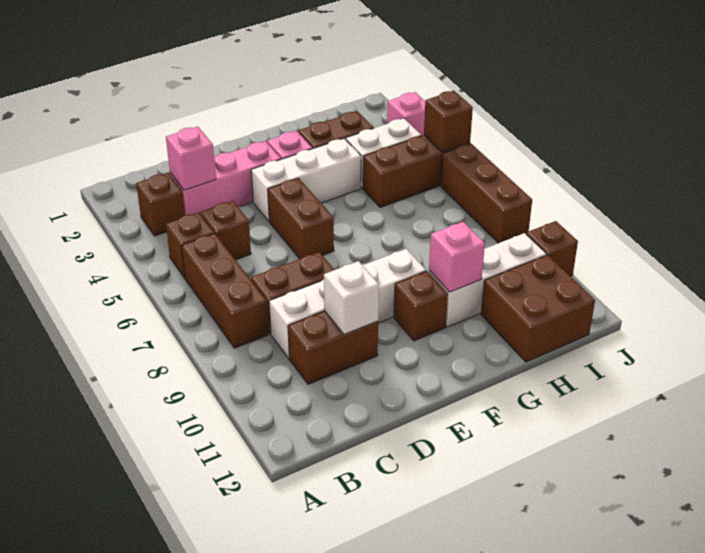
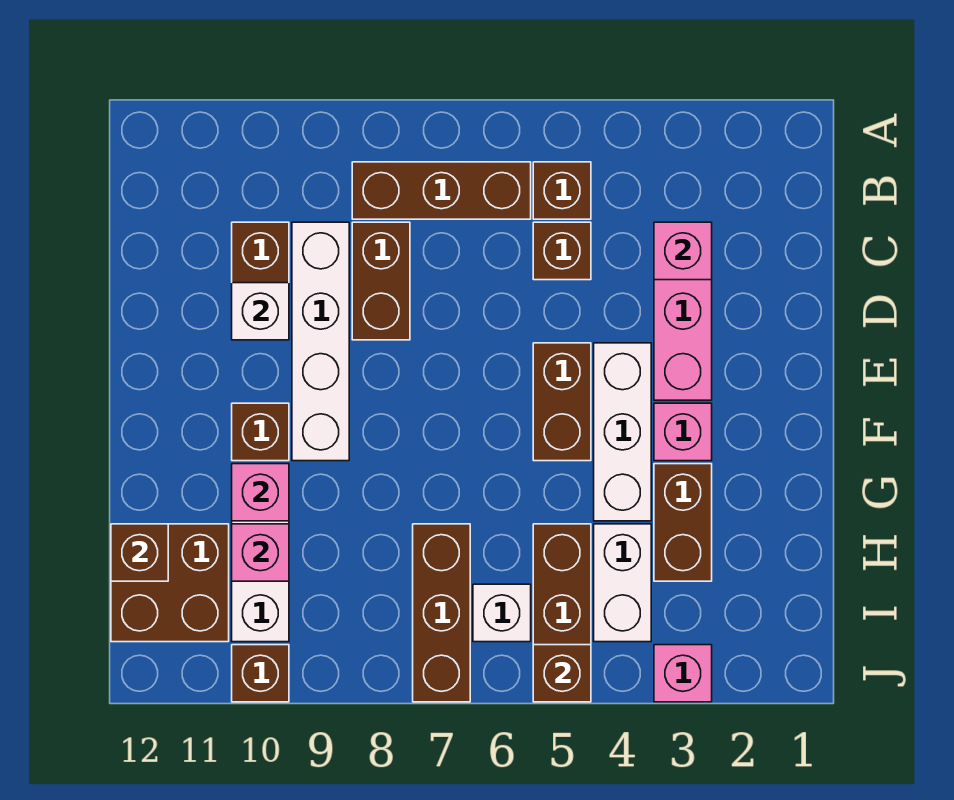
brown brick B3 level 1 -> brown brick H12 level 2
brown brick E5:E6 level 1 -> brown brick E5:F5 level 1
none -> pink brick H10 level 2
none -> white brick I6 level 1
brown brick J6:J8 level 1 -> brown brick H7:J7 level 1

